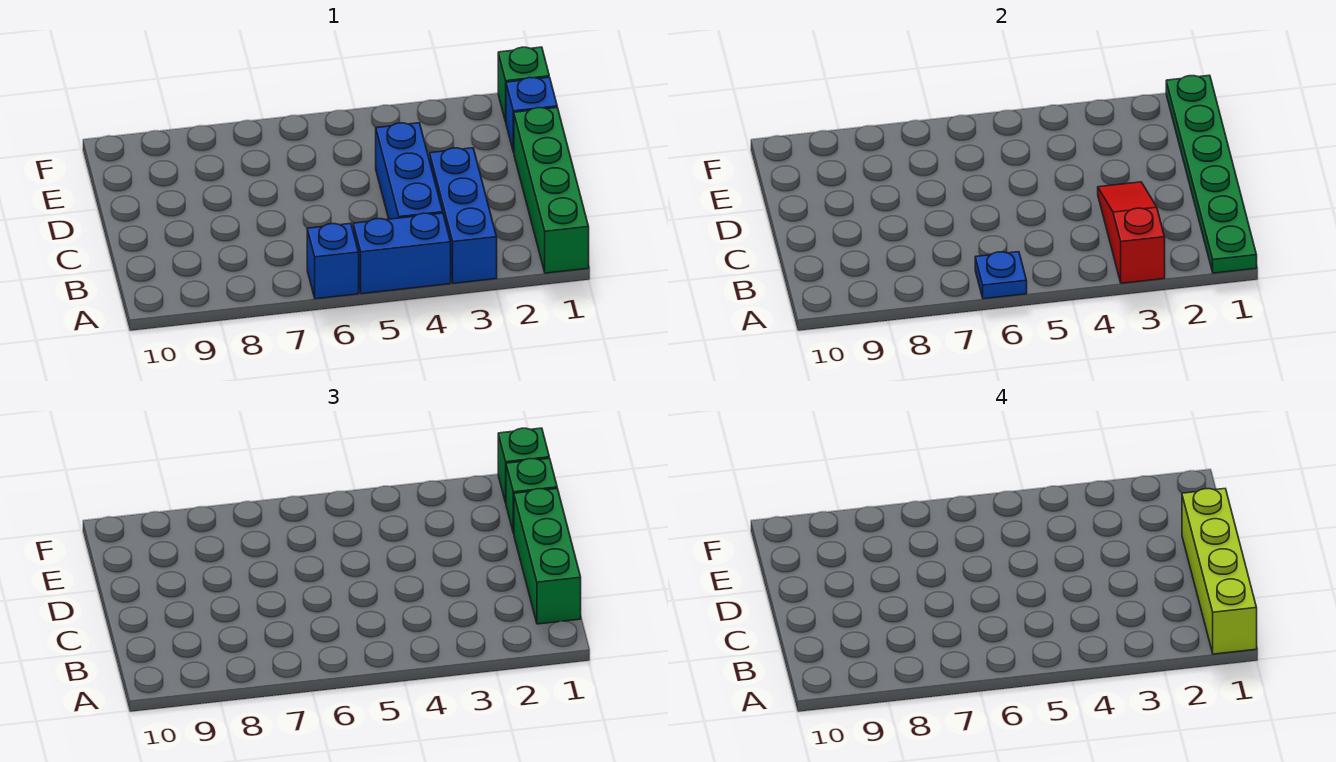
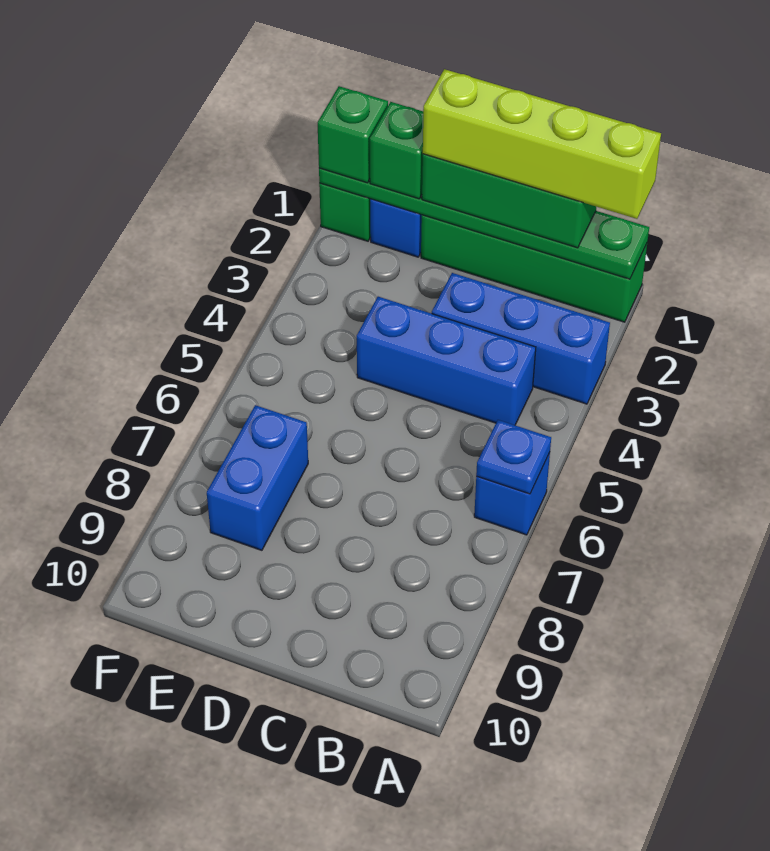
red slope A3:C3 level 2 top A -> none
blue brick A4:A5 level 1 -> blue brick E7:E8 level 1

